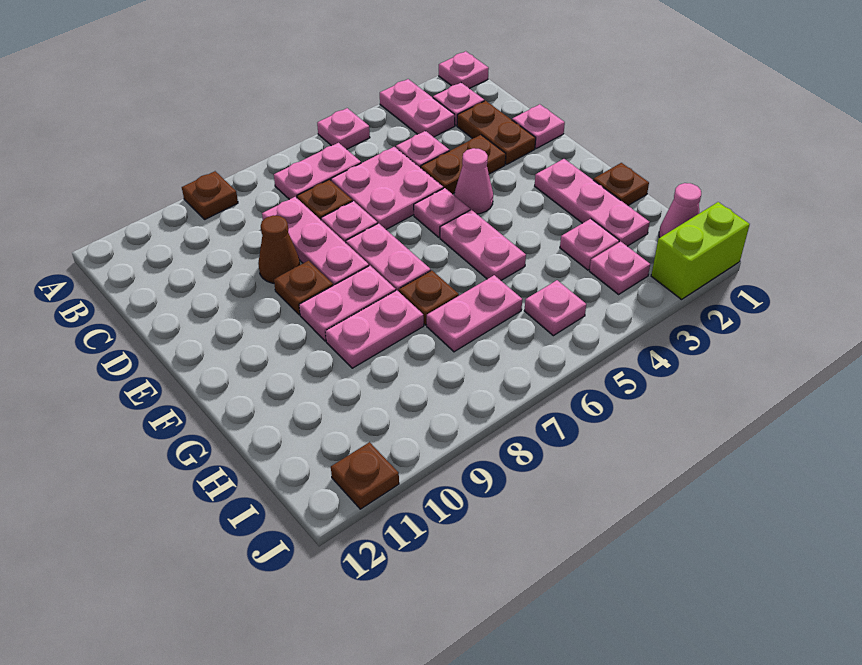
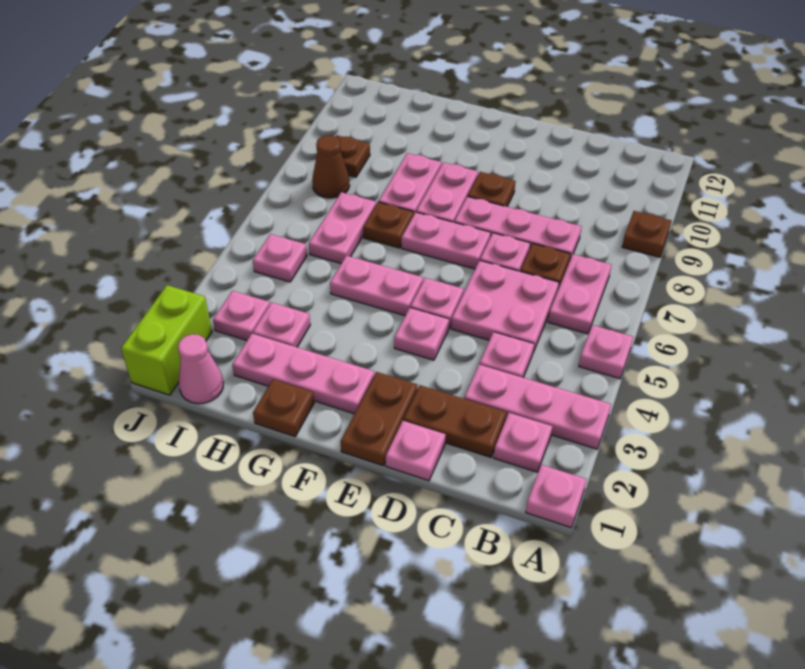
pink plate A3:B3 level 1 -> pink plate A3:C3 level 1
brown plate D3:D4 level 1 -> brown plate E1:E2 level 1
brown cone D9 level 1 -> brown cone I8 level 1
pink cone E4 level 1 -> pink plate E4 level 1
brown plate J11 level 1 -> brown plate I9 level 1

